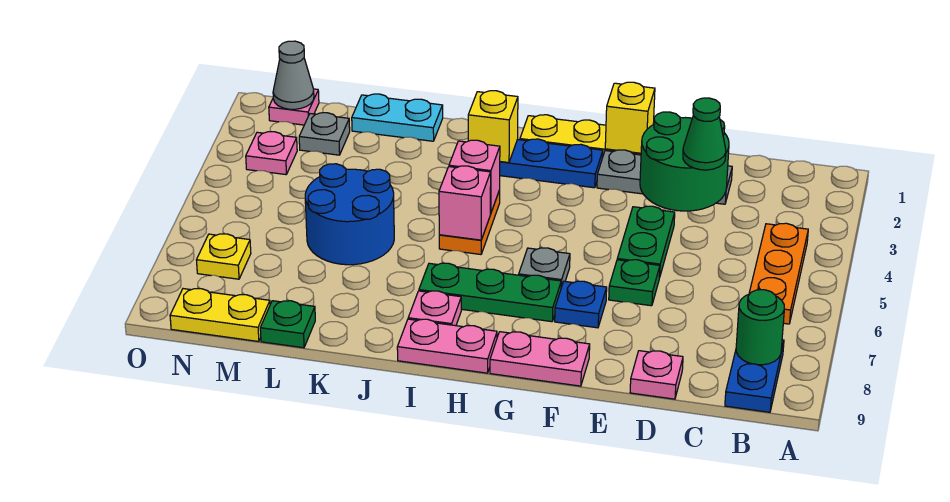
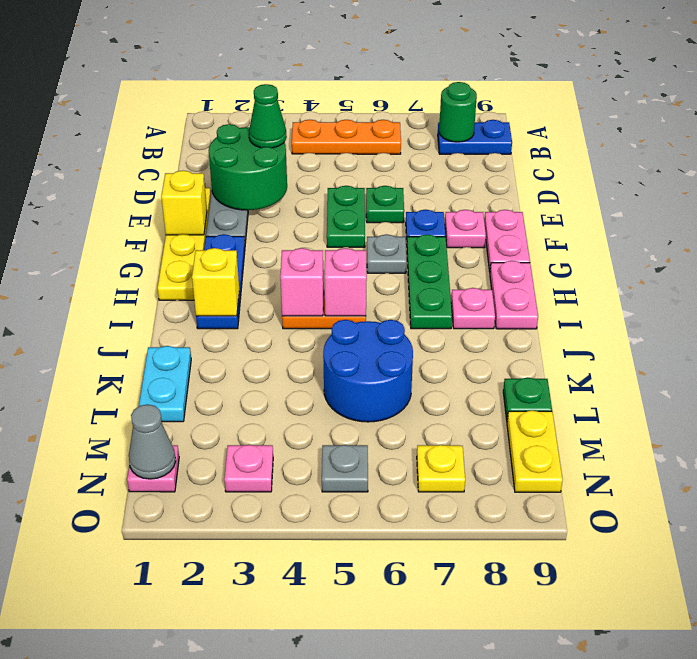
pink plate D9 level 1 -> pink plate F8 level 1
green plate E4:E5 level 1 -> green plate E5:F5 level 1
grey plate M2 level 1 -> grey plate N5 level 1

